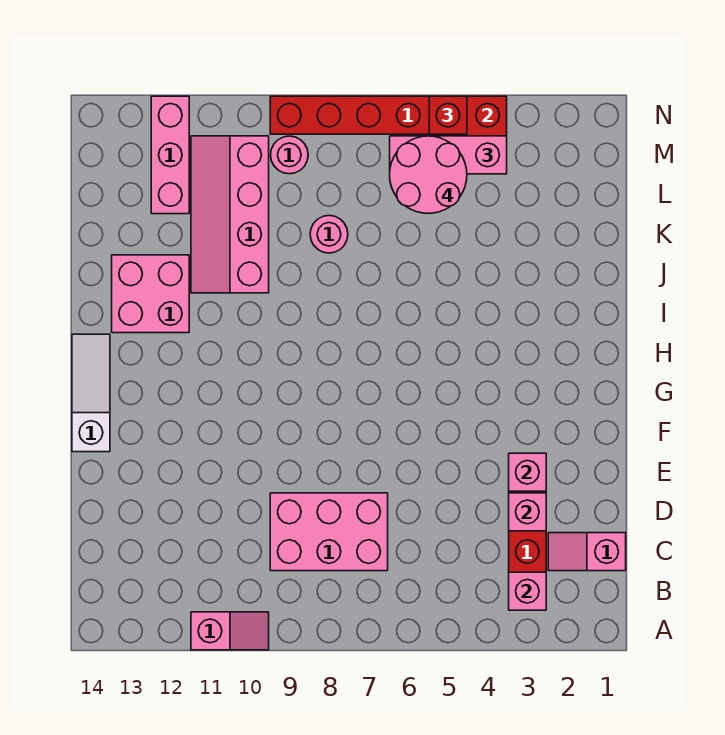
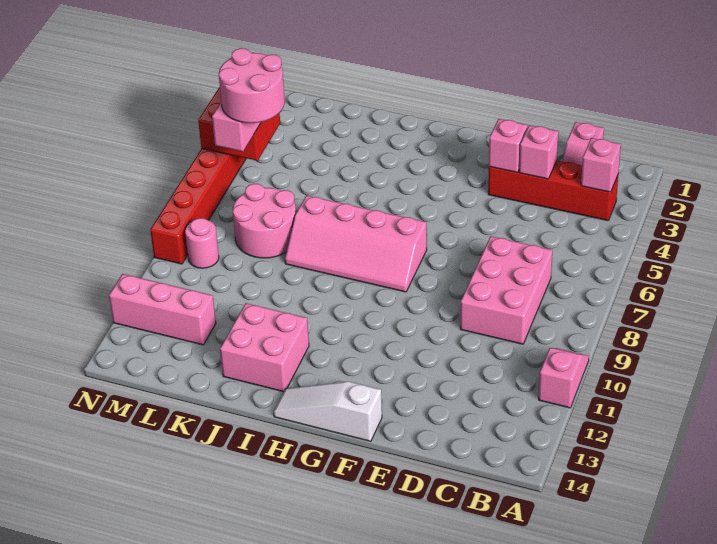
pink slope J10:M11 level 1 top 10 -> pink slope G7:J8 level 1 top 7
pink round brick K8 level 1 -> pink round brick K7:L8 level 1
red brick N5 level 3 -> none

